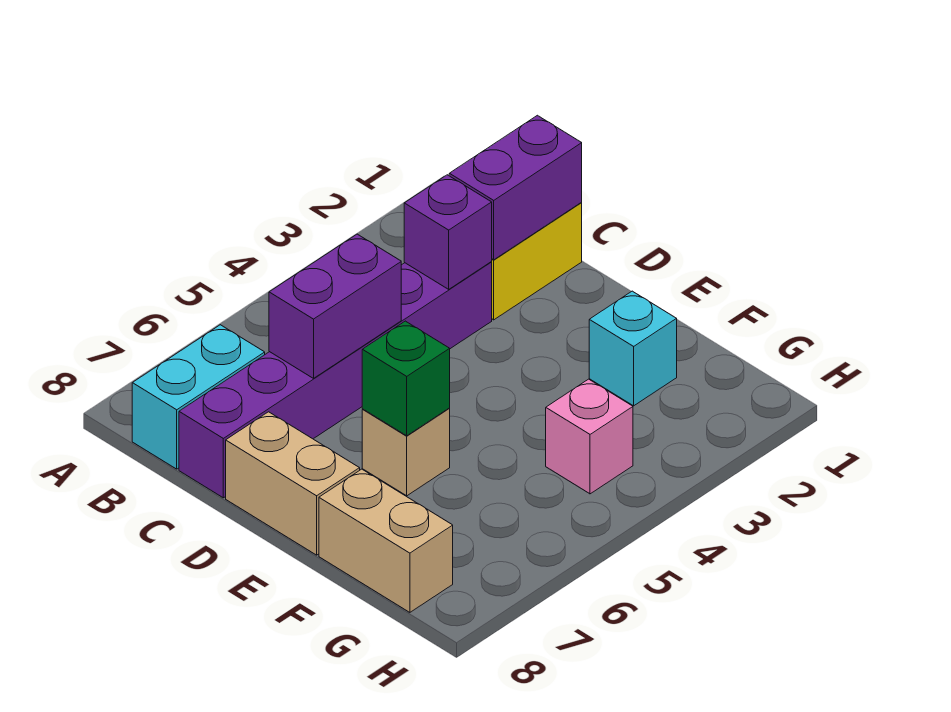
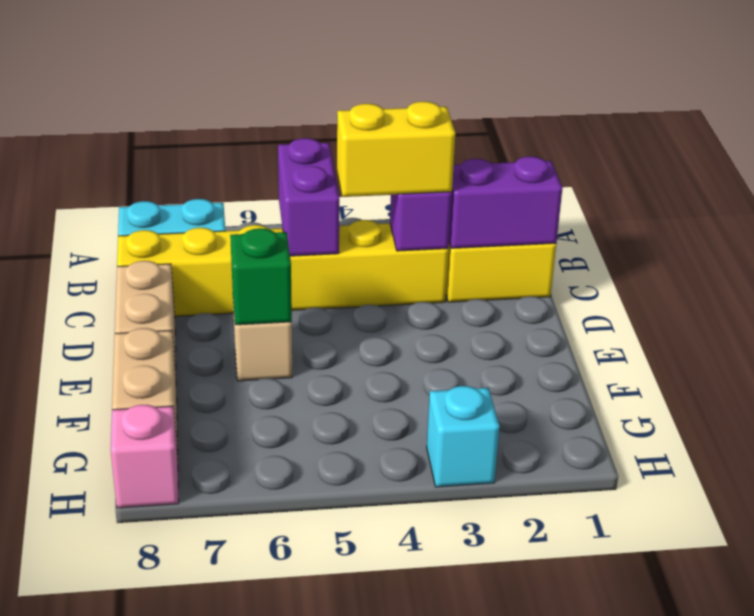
purple brick C3:C8 level 1 -> yellow brick C3:C8 level 1
none -> yellow brick C3:C4 level 3
purple brick C5:C6 level 2 -> purple brick B5:C5 level 2
cyan brick F2 level 1 -> cyan brick H3 level 1
pink brick G4 level 1 -> pink brick H8 level 1

